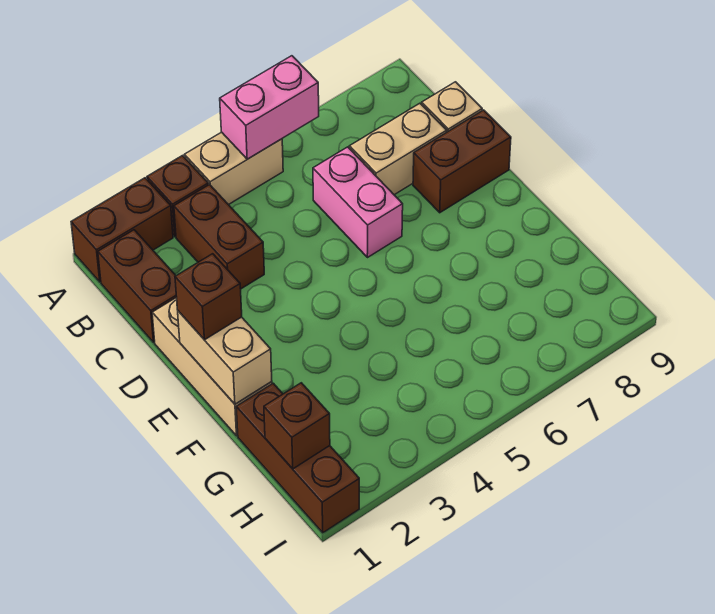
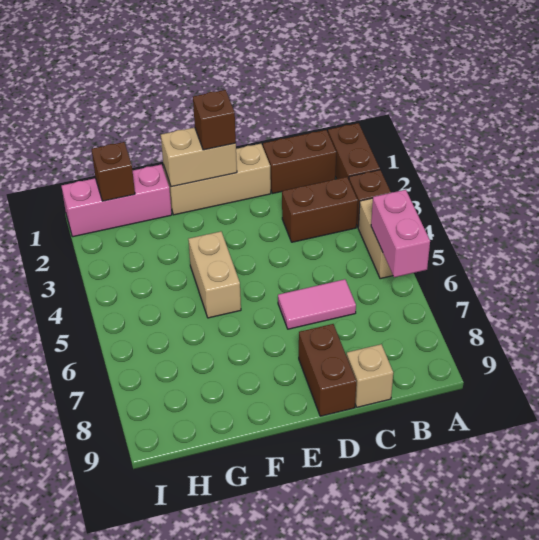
pink brick C6:D6 level 1 -> pink tile C6:D6 level 1
tan brick C7:C8 level 1 -> tan brick F4:F5 level 1
brown brick G1:I1 level 1 -> pink brick G1:I1 level 1

